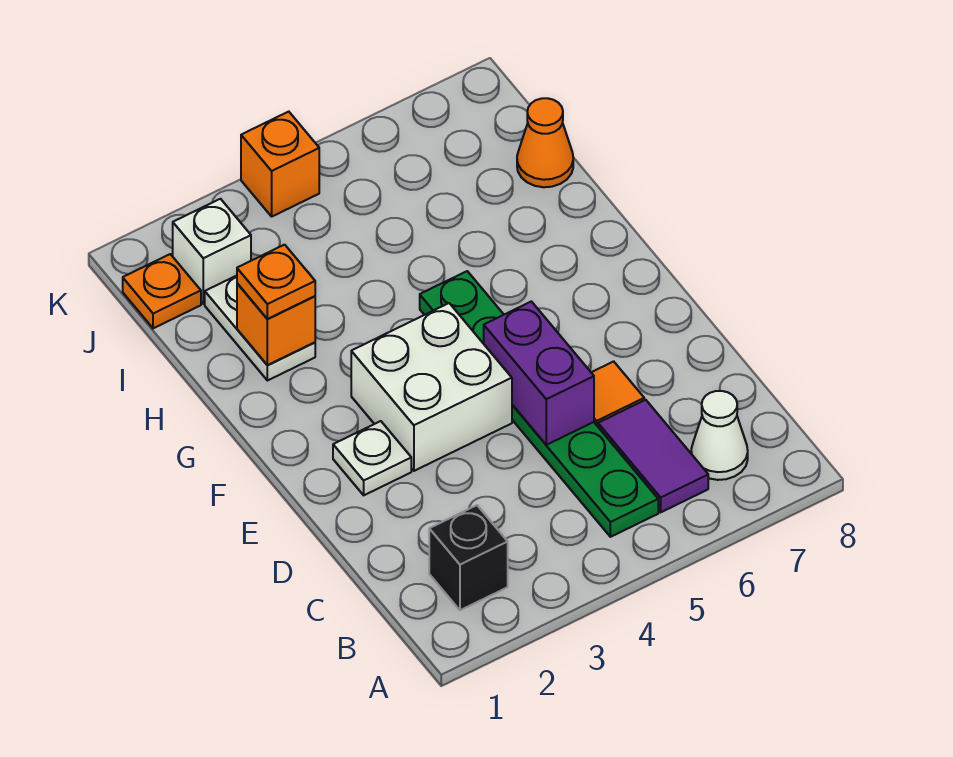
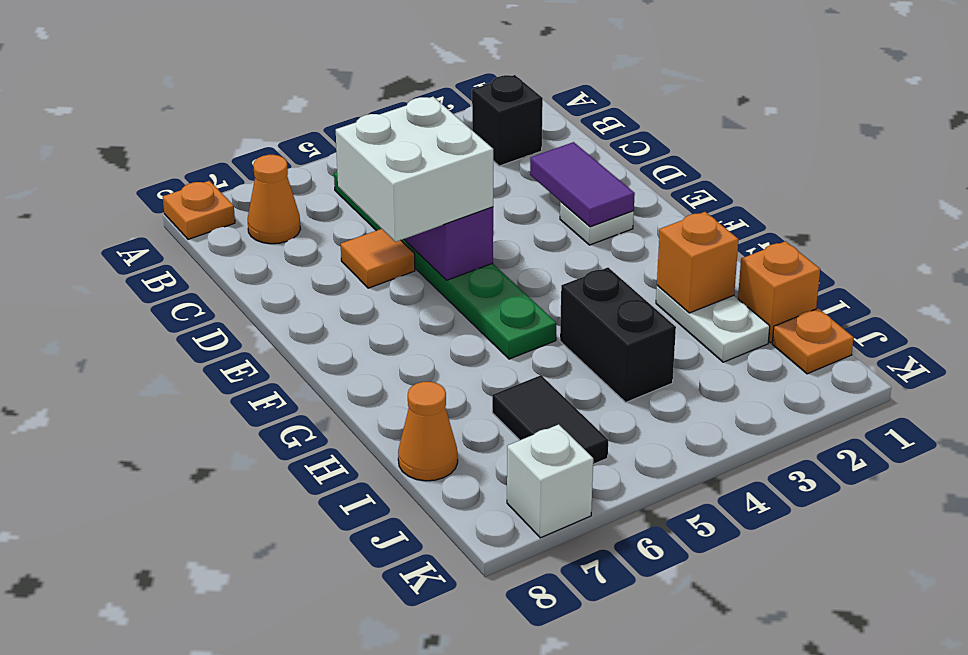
purple tile B6:C6 level 1 -> purple tile D2:E2 level 2
white cone B7 level 1 -> orange cone B7 level 1
white brick E3:F4 level 1 -> white brick D5:E6 level 3
orange plate H2 level 3 -> orange plate A8 level 1
none -> black brick H4:I4 level 1
none -> black tile I6:J6 level 1
white brick J2 level 1 -> white brick K7 level 1
orange brick K4 level 1 -> orange brick I1 level 1

